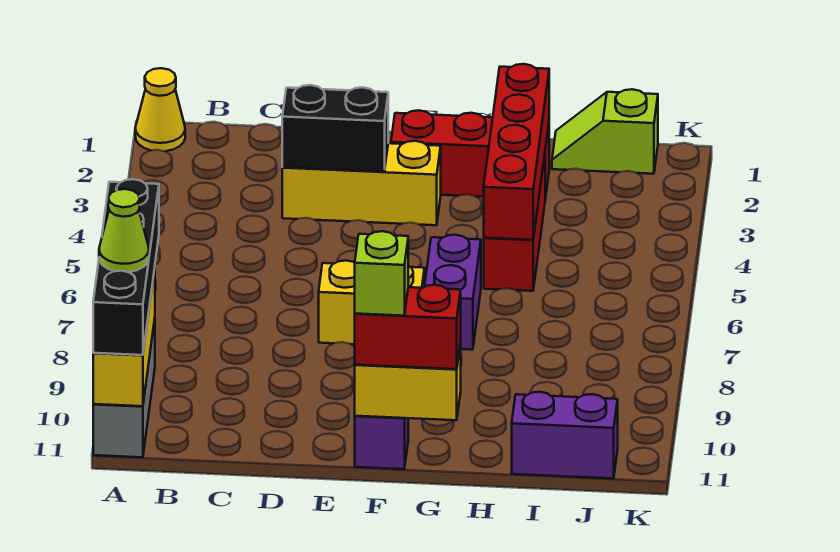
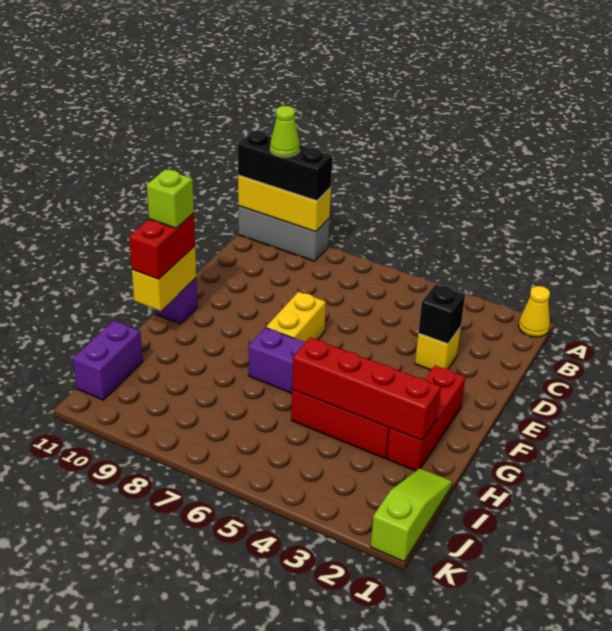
black brick A8:A11 level 3 -> black brick A9:A11 level 3
yellow brick D3:F3 level 1 -> yellow brick D3 level 1
black brick D3:E3 level 2 -> black brick D3 level 2
lime slope I1:J1 level 1 top J -> lime slope I1:K1 level 1 top K

